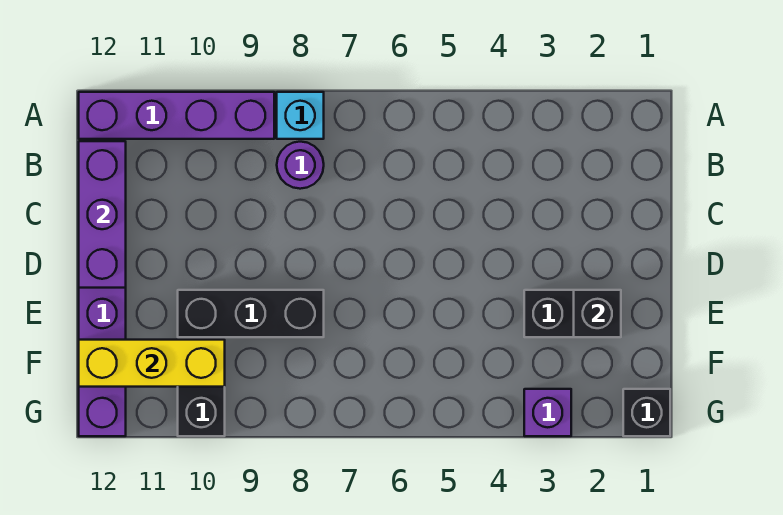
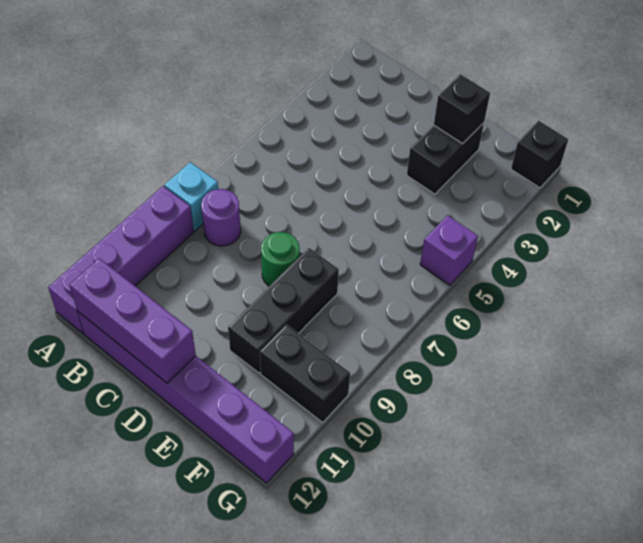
none -> green round brick D8 level 1
yellow brick F10:F12 level 2 -> none
purple brick G3 level 1 -> purple brick G5 level 1

